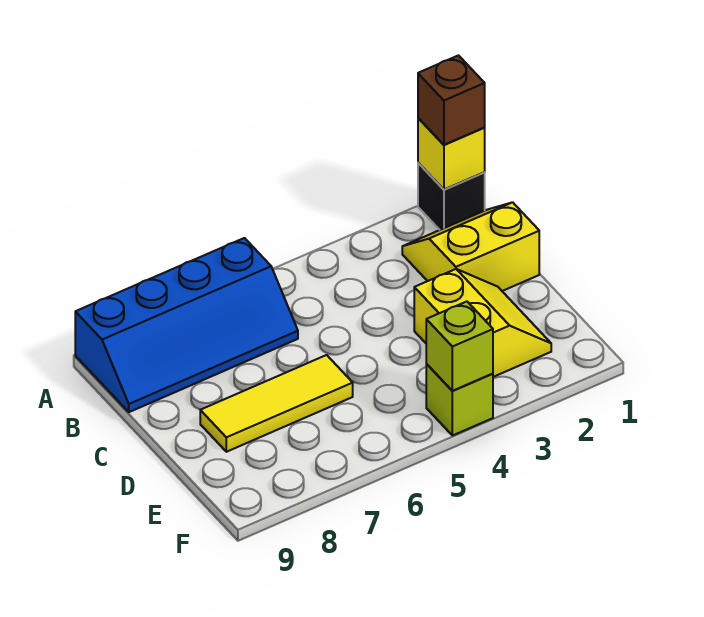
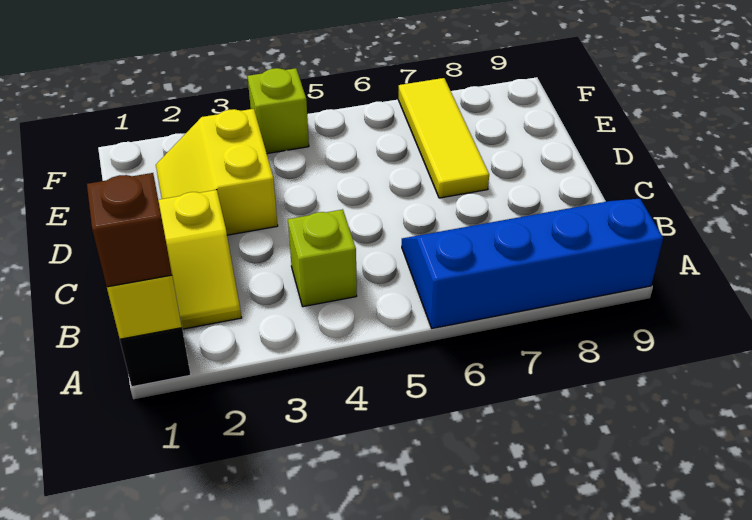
yellow tile D6:D8 level 1 -> yellow tile D7:F7 level 1
lime brick F4 level 2 -> lime brick B4 level 1

